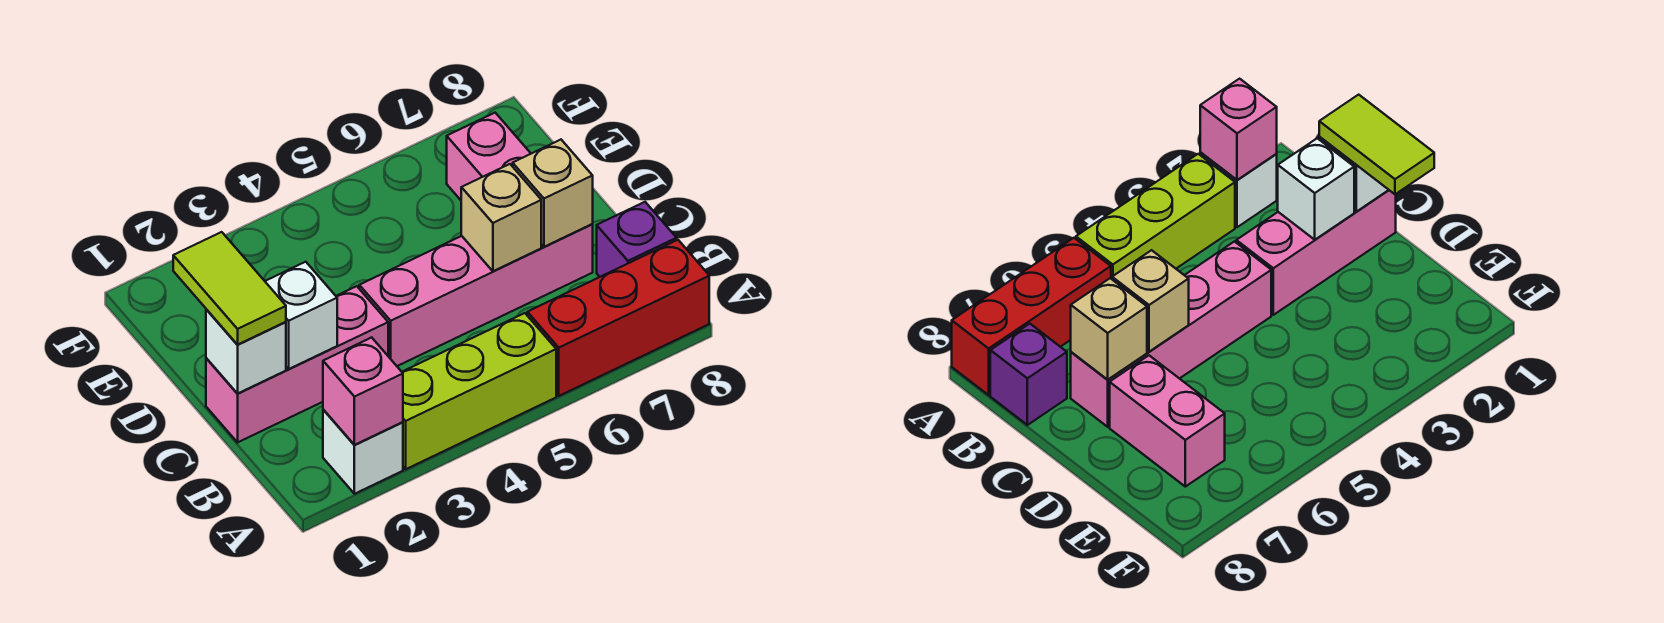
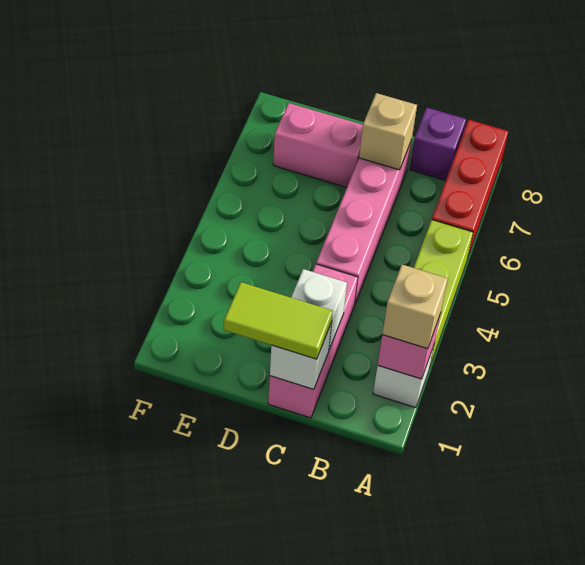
tan brick C6 level 2 -> tan brick A2 level 3

